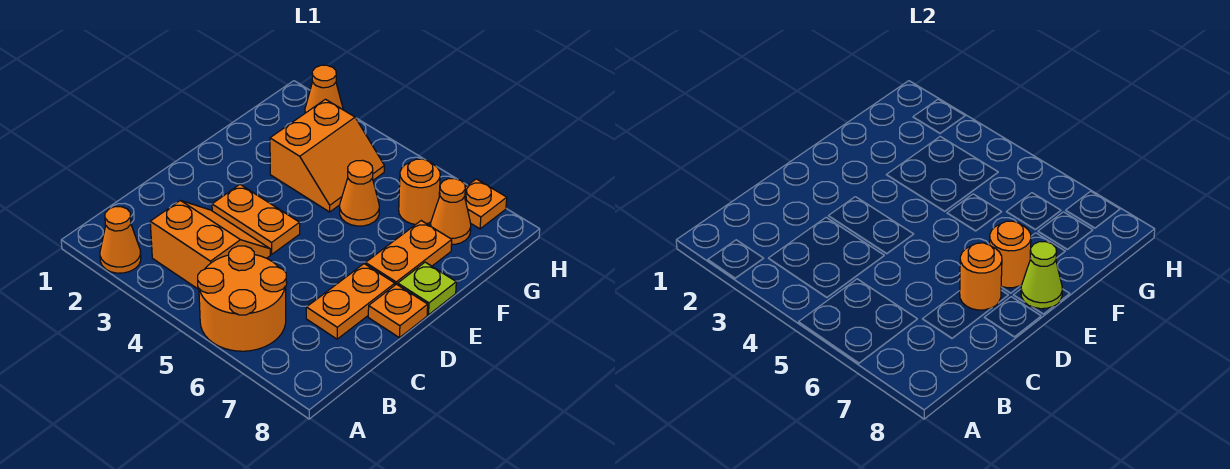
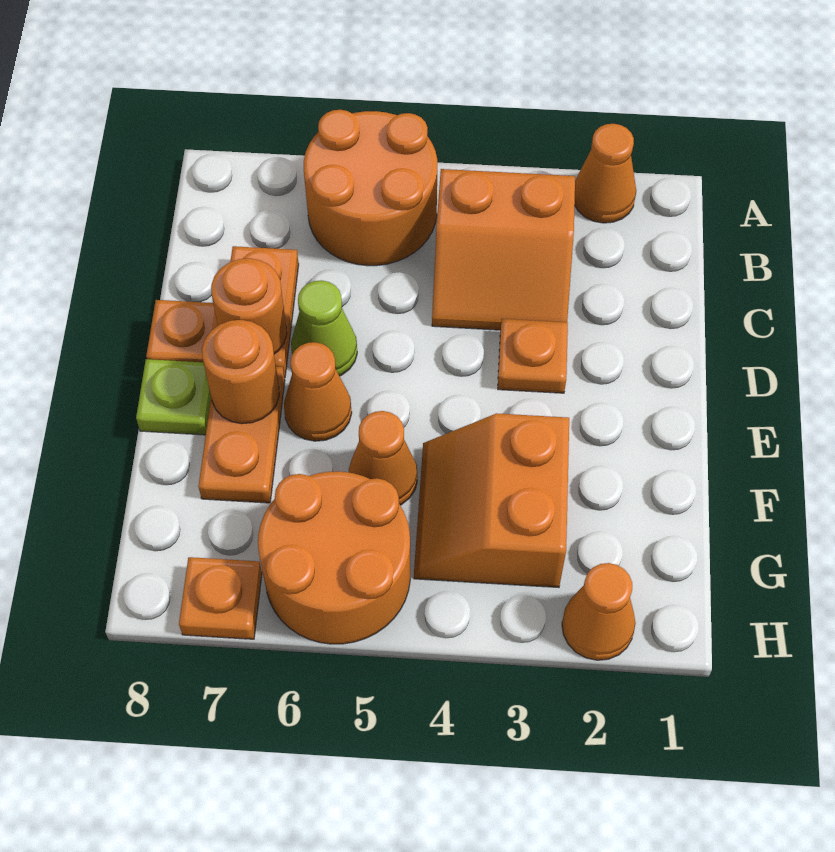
orange plate D3:D4 level 1 -> orange plate D3 level 1
lime cone E8 level 2 -> lime cone D6 level 1
orange round brick G6 level 1 -> orange round brick G5:H6 level 1
orange cone G7 level 1 -> orange cone E6 level 1

